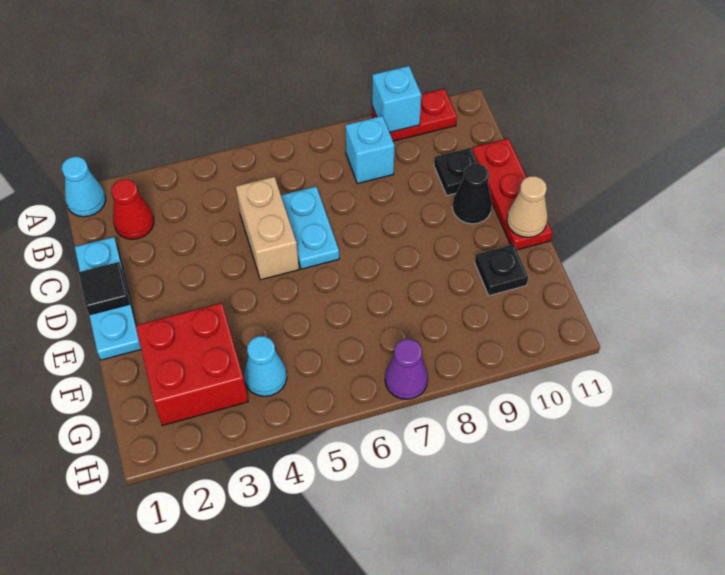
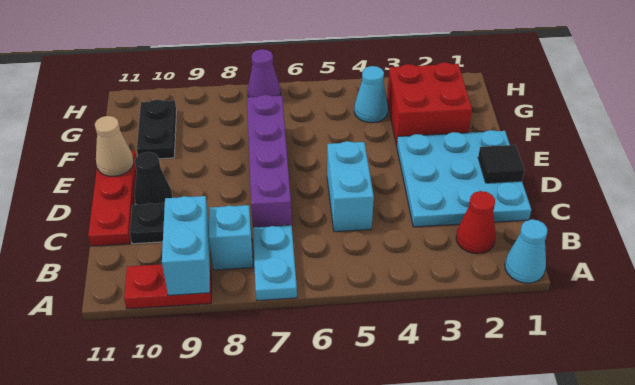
cyan brick A9 level 2 -> cyan brick A9:B9 level 2
cyan plate C1:E1 level 1 -> cyan plate C1:E3 level 1
tan brick C5:D5 level 1 -> cyan brick C5:D5 level 1
cyan plate C6:D6 level 1 -> cyan plate A7:B7 level 1
none -> purple brick C7:F7 level 1
black plate F10 level 1 -> black plate F10:G10 level 1

